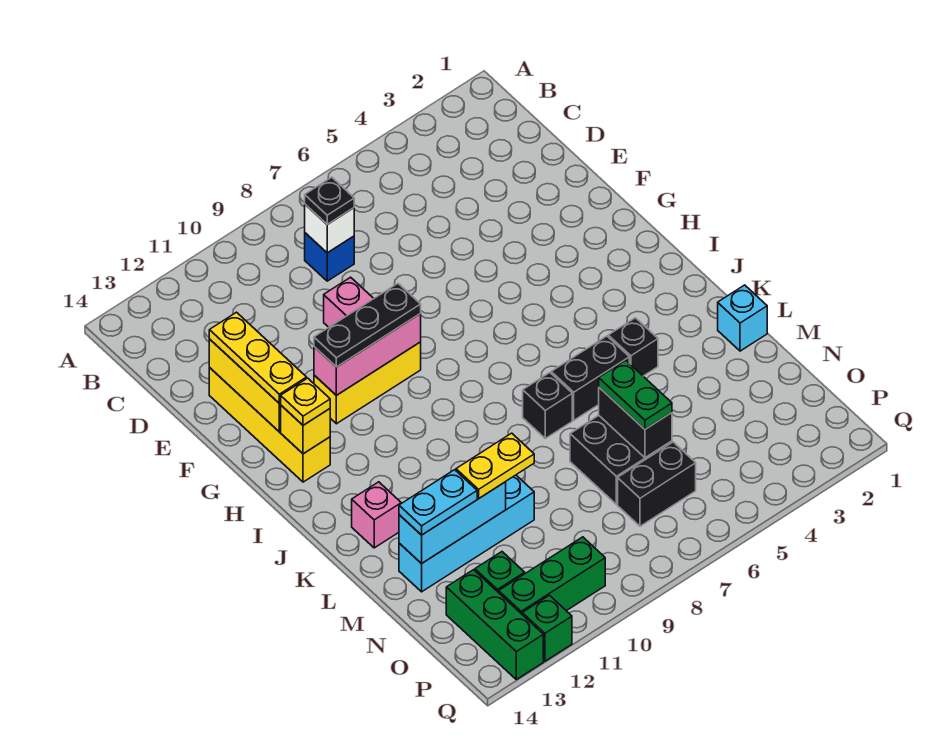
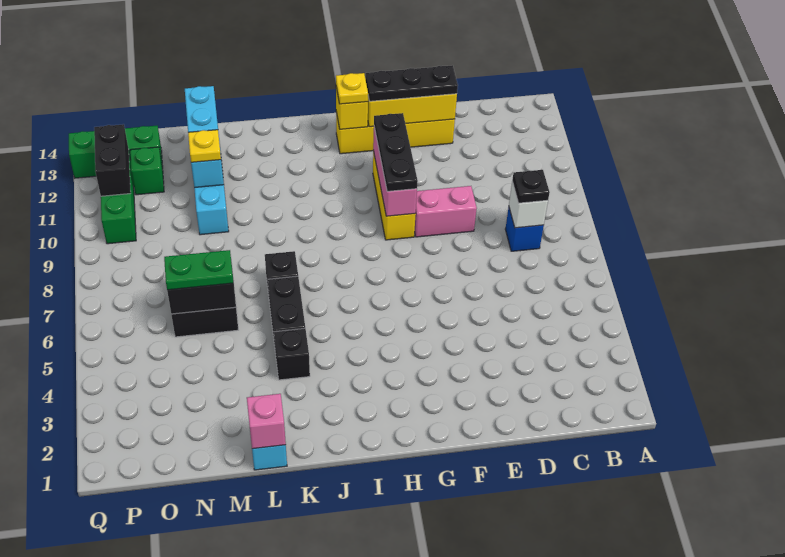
yellow plate E13:G13 level 3 -> black plate E13:G13 level 3
pink brick K13 level 1 -> pink brick L1 level 2
yellow plate M10:M11 level 3 -> yellow plate M11 level 3
black brick O6:O7 level 1 -> black brick P11:P12 level 2
green brick Q12 level 1 -> none

